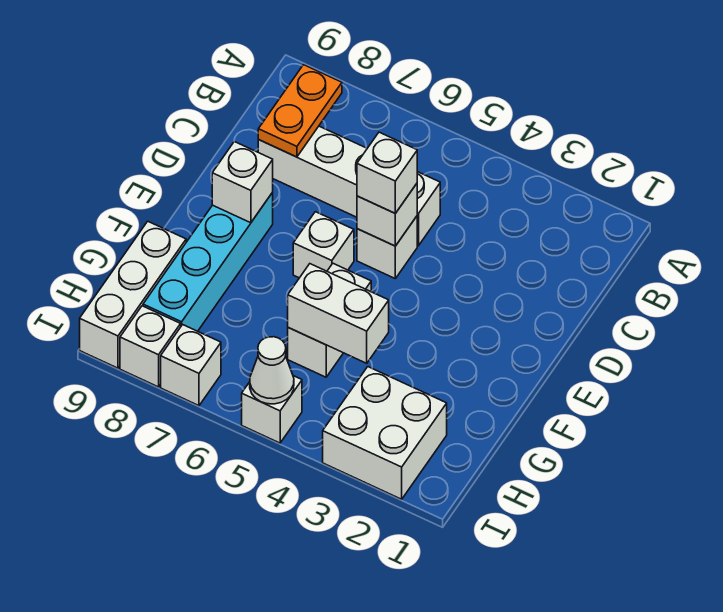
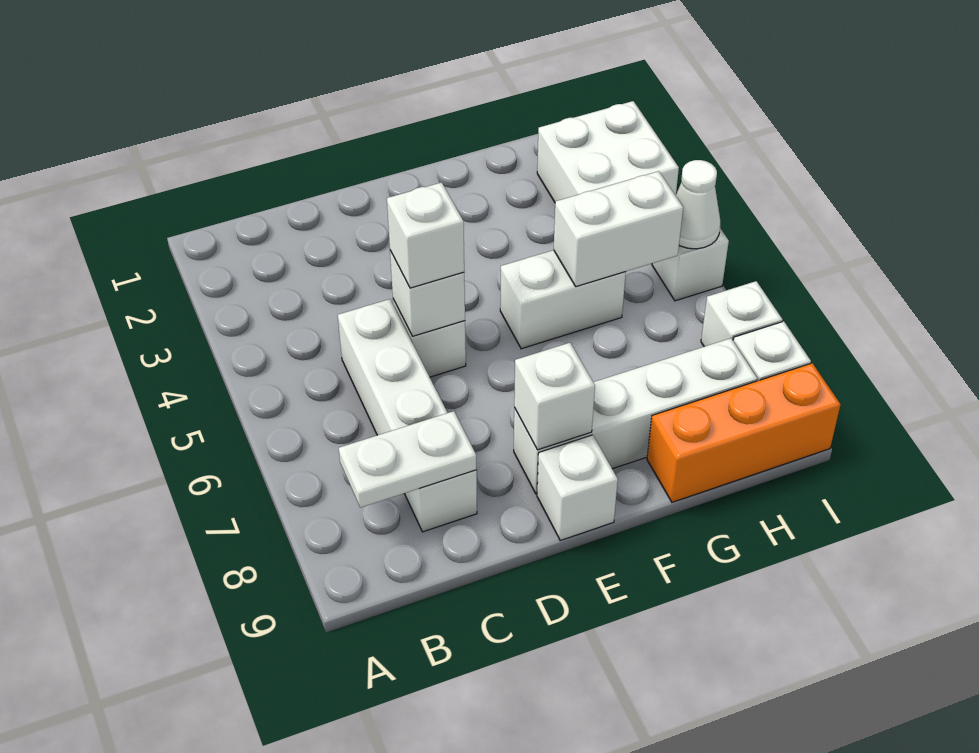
orange plate B8:C8 level 2 -> white plate B8:C8 level 2
white brick E6 level 1 -> white brick E9 level 1
cyan brick E8:H8 level 1 -> white brick E8:H8 level 1
white brick G4:G5 level 2 -> white brick G5:H5 level 2
white brick G9:I9 level 1 -> orange brick G9:I9 level 1

